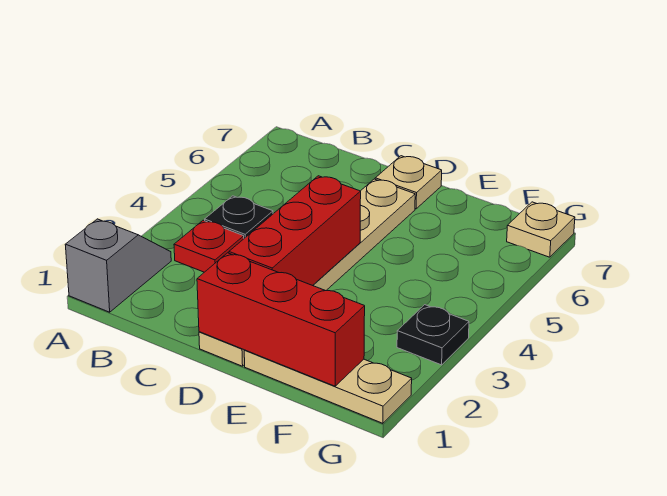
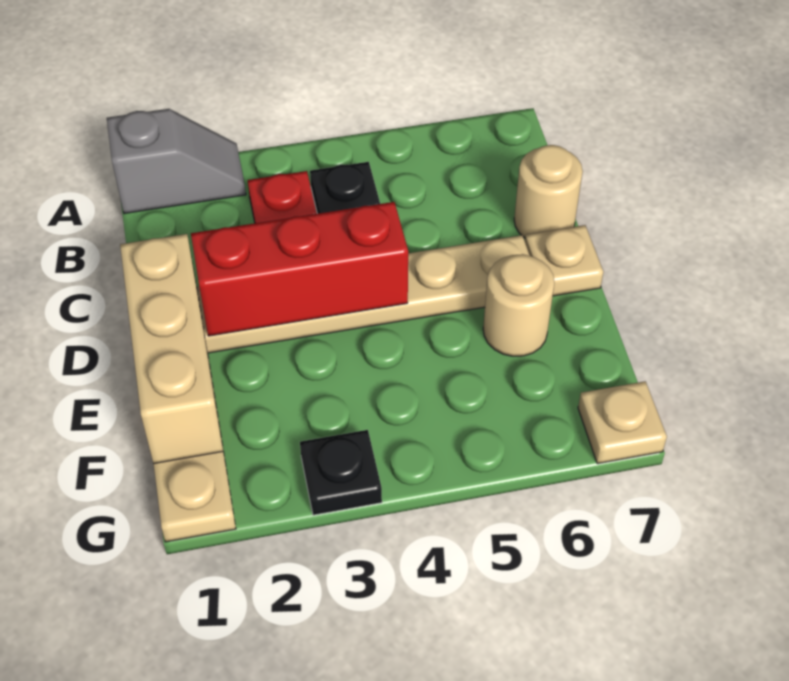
none -> tan round brick C7 level 1
red brick D1:F1 level 2 -> tan brick D1:F1 level 2
none -> tan round brick E6 level 1

